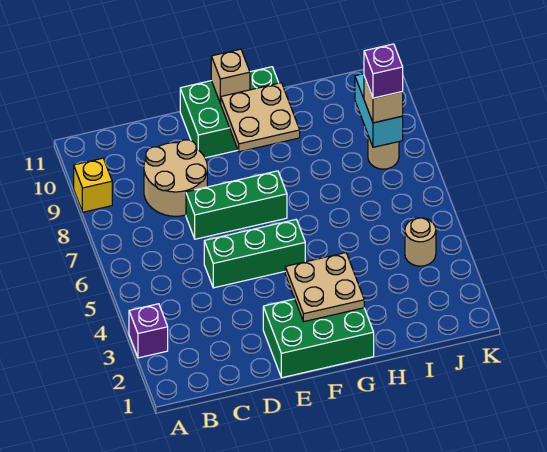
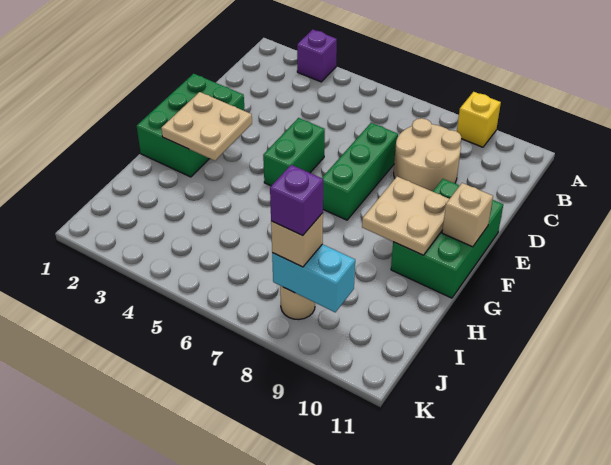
green brick D5:F5 level 1 -> green brick E5:F5 level 1
tan round brick J4 level 1 -> none

